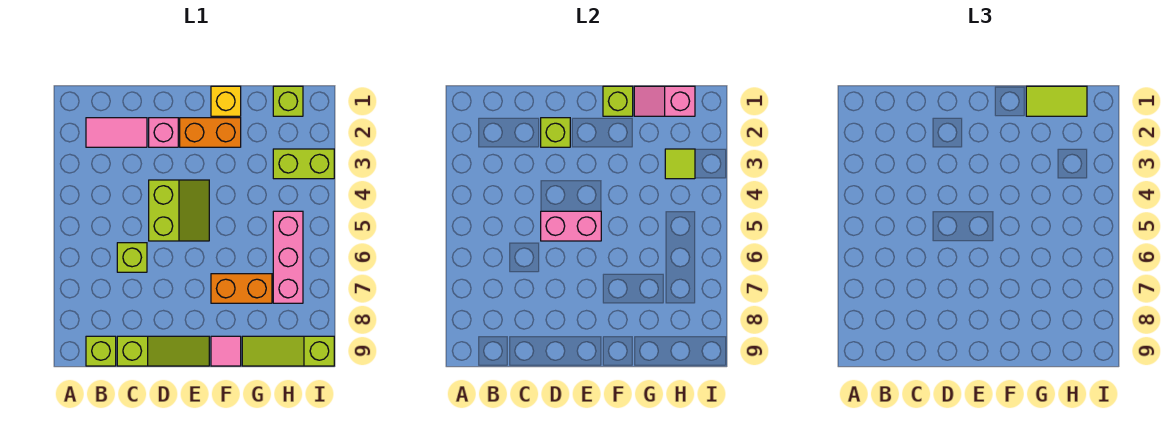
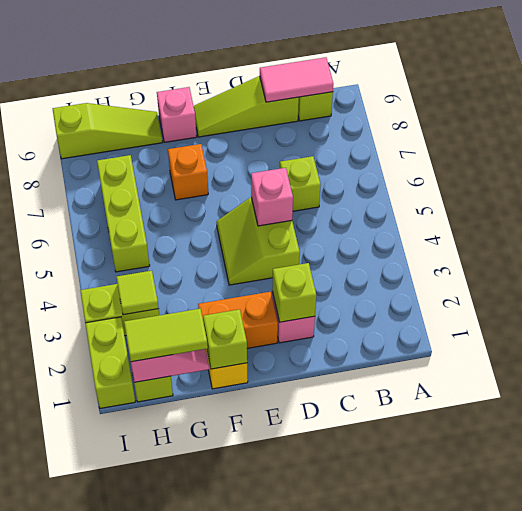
pink tile B2:C2 level 1 -> pink tile B9:C9 level 2
pink brick D5:E5 level 2 -> pink brick D5 level 2
orange brick F7:G7 level 1 -> orange brick F7 level 1
pink tile F9 level 1 -> pink brick F9 level 1
pink brick H5:H7 level 1 -> lime brick H5:H7 level 1
none -> lime brick I1:I2 level 1

